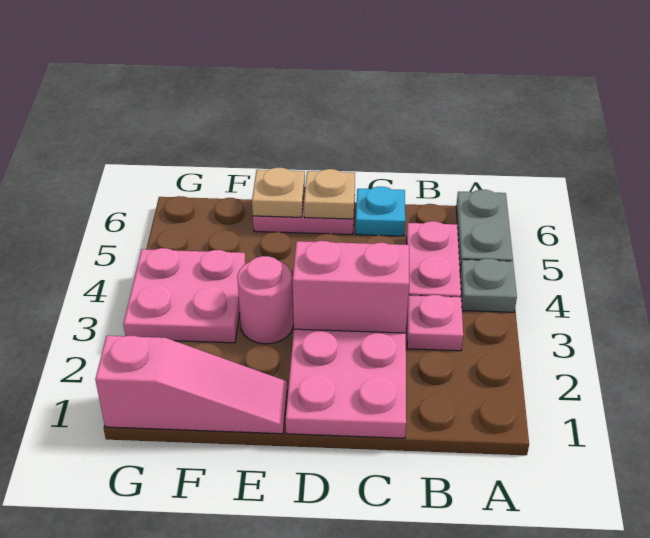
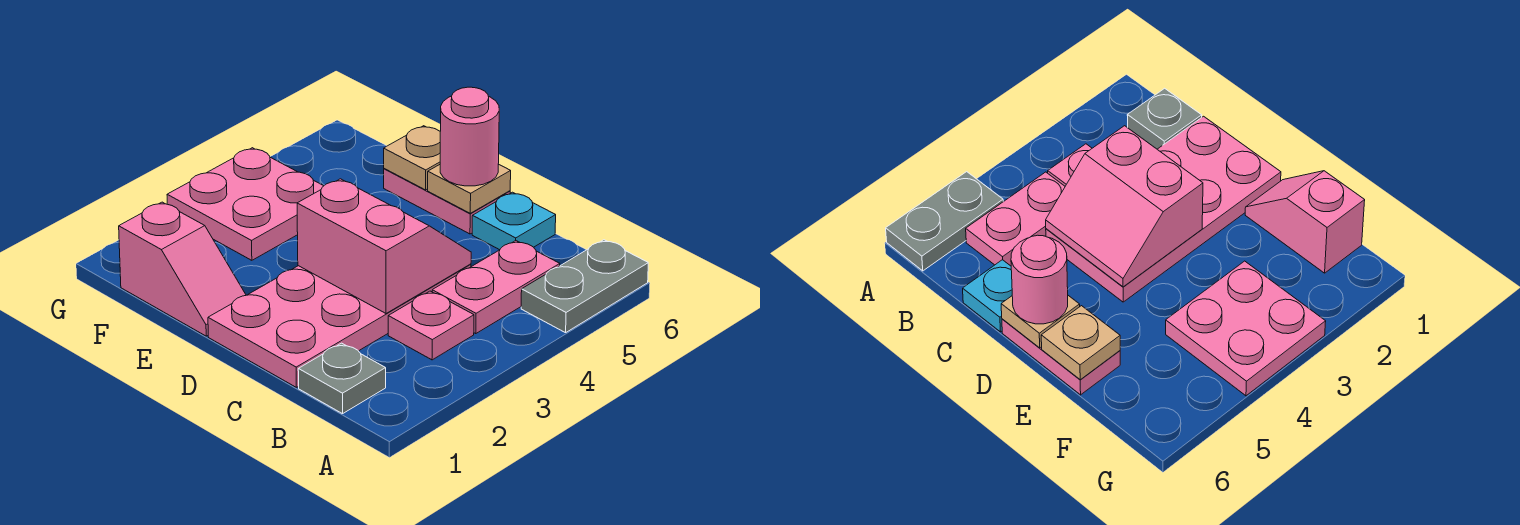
grey plate A4 level 1 -> grey plate B1 level 1
pink slope E1:G1 level 1 top G -> pink slope E1:F1 level 1 top F
pink round brick E3 level 1 -> pink round brick D6 level 3

